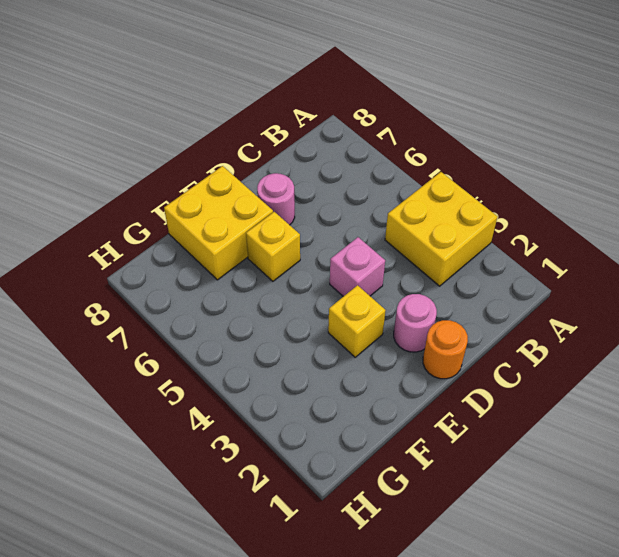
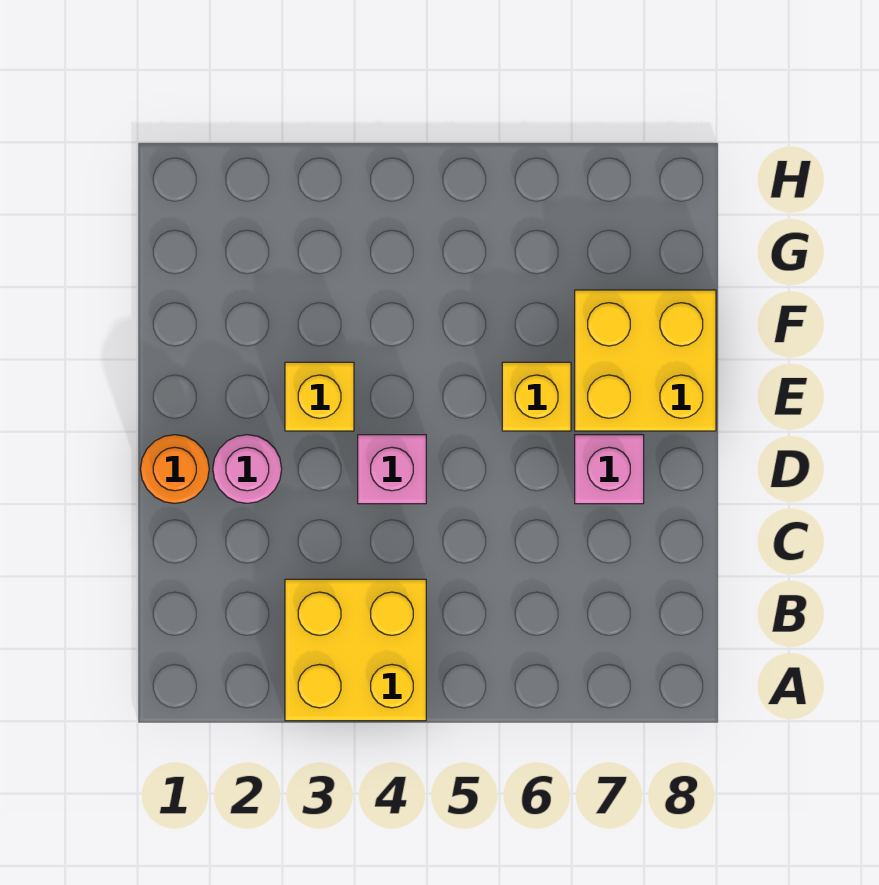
pink round brick D7 level 1 -> pink brick D7 level 1

